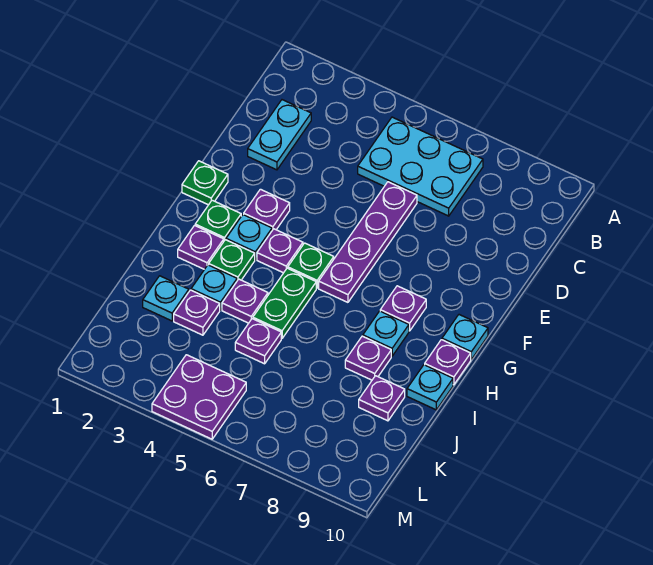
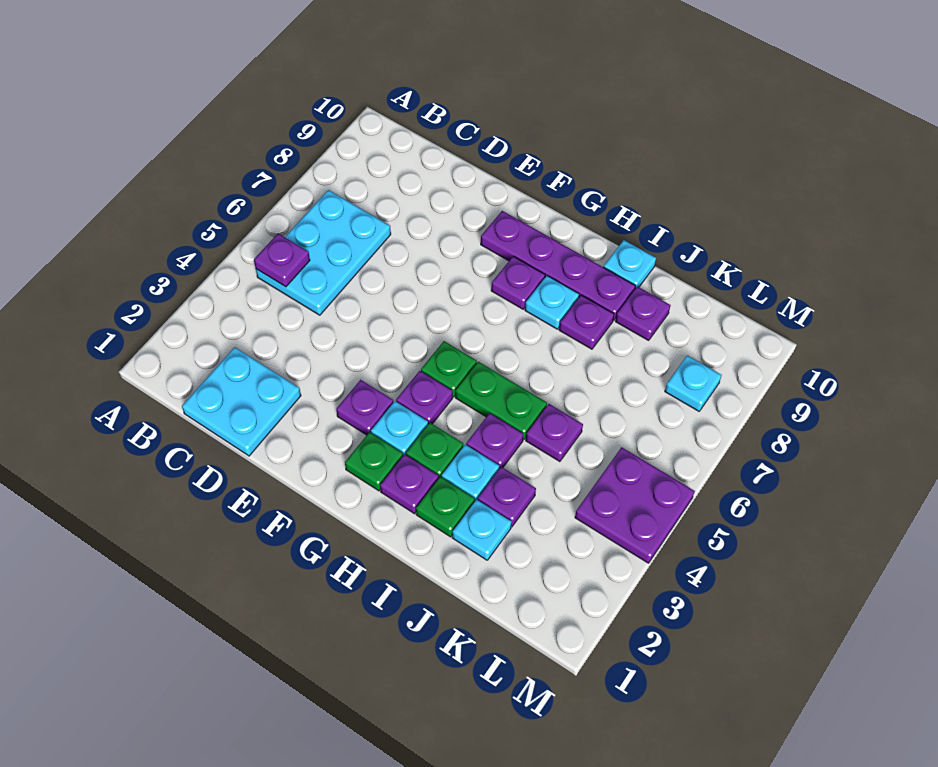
cyan plate C2:D2 level 1 -> cyan plate C1:D2 level 1
purple plate D6:G6 level 1 -> purple plate F9:I9 level 1
green plate F1 level 1 -> green plate I2 level 1
cyan plate G10 level 1 -> cyan plate L8 level 1
purple plate H10 level 1 -> purple plate B5 level 2

